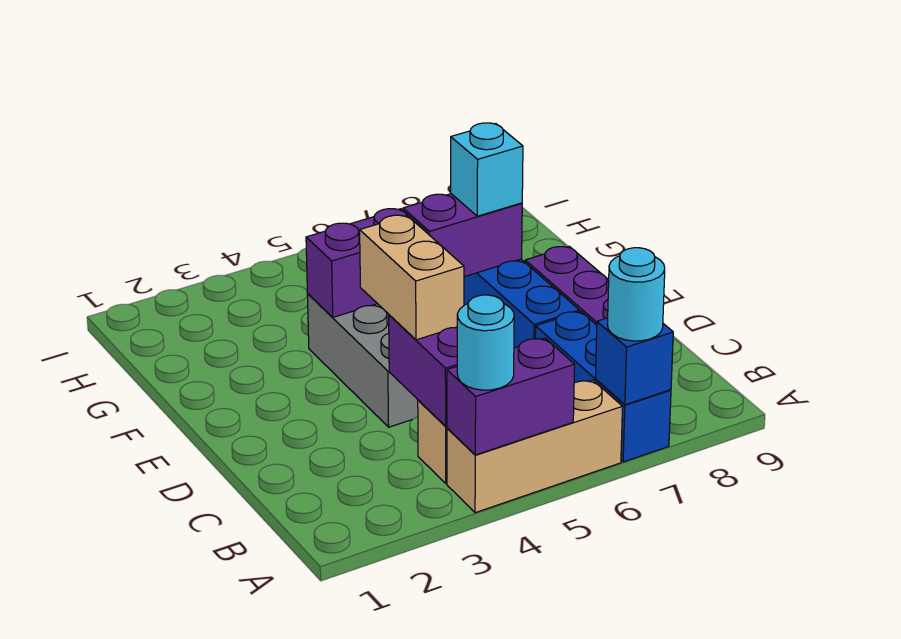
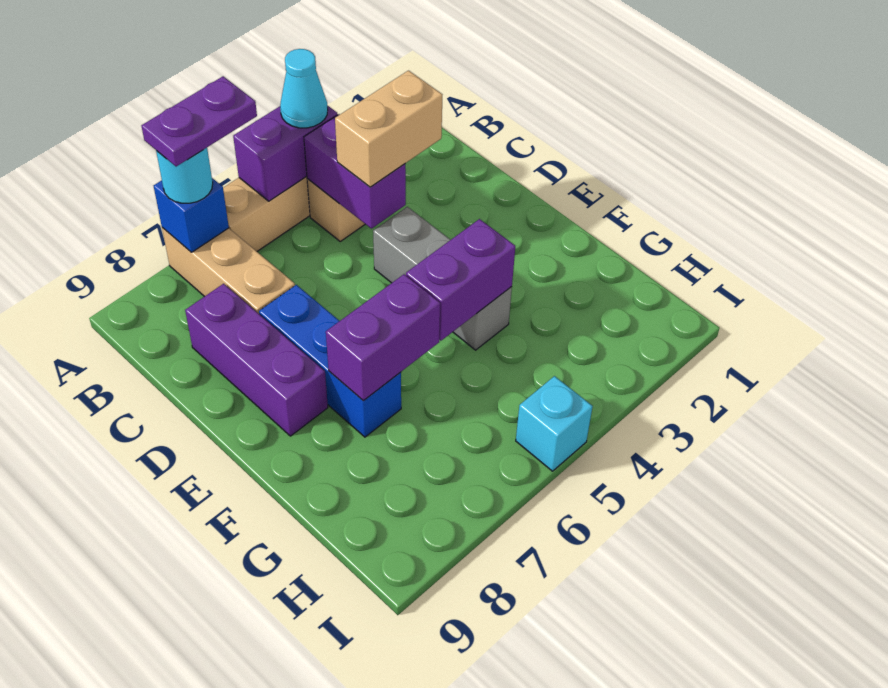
cyan round brick A4 level 3 -> cyan cone A4 level 3
none -> purple plate A6:A7 level 4
blue brick A7:C7 level 1 -> tan brick A7:C7 level 1
tan brick C4:D4 level 3 -> tan brick C3:C4 level 3
cyan brick F7 level 3 -> cyan brick I5 level 1

